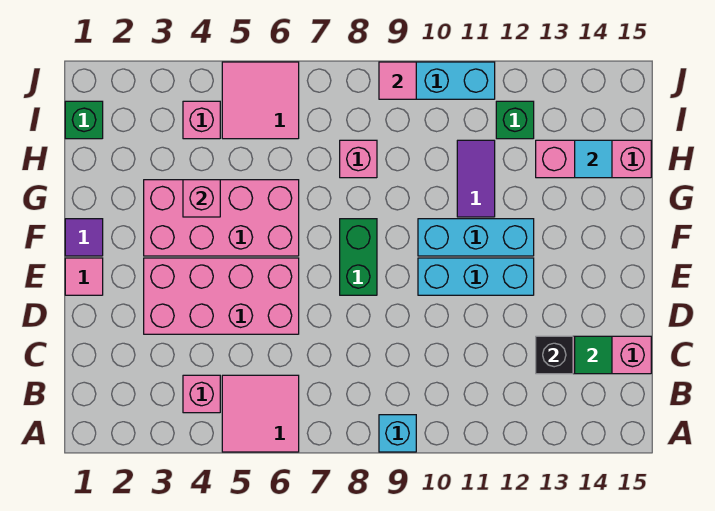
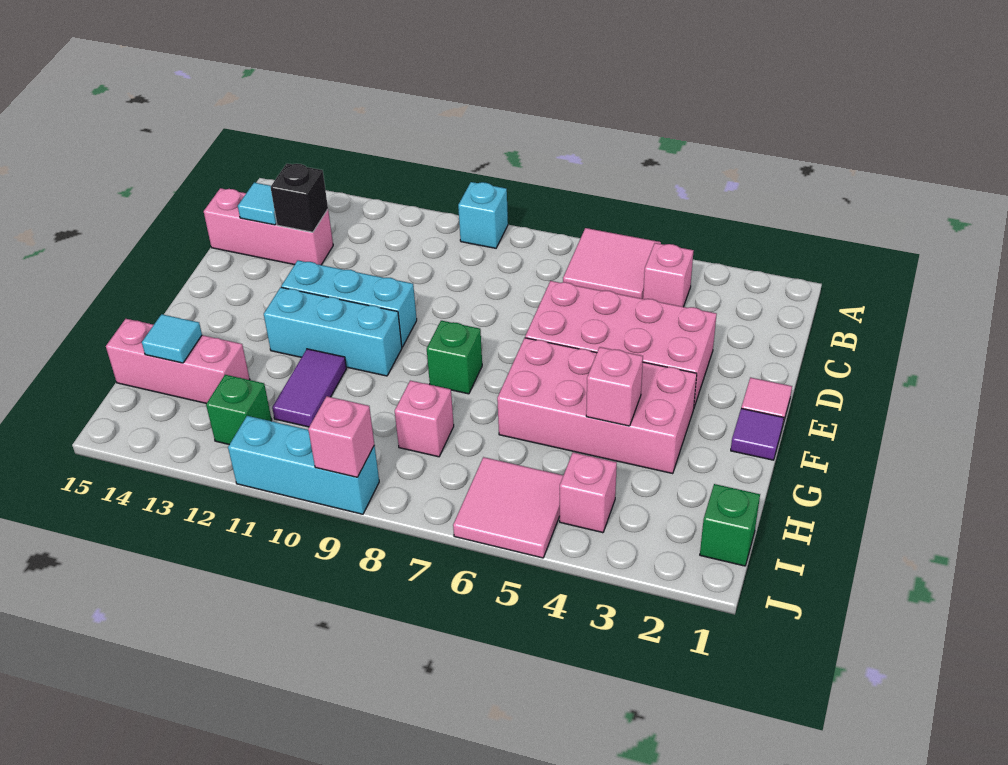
green tile C14 level 2 -> cyan tile C14 level 2
green brick E8:F8 level 1 -> green brick F8 level 1
pink tile J9 level 2 -> pink brick J9 level 2

